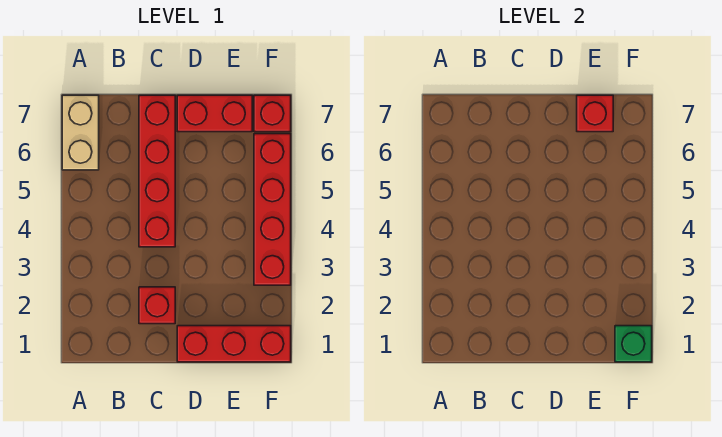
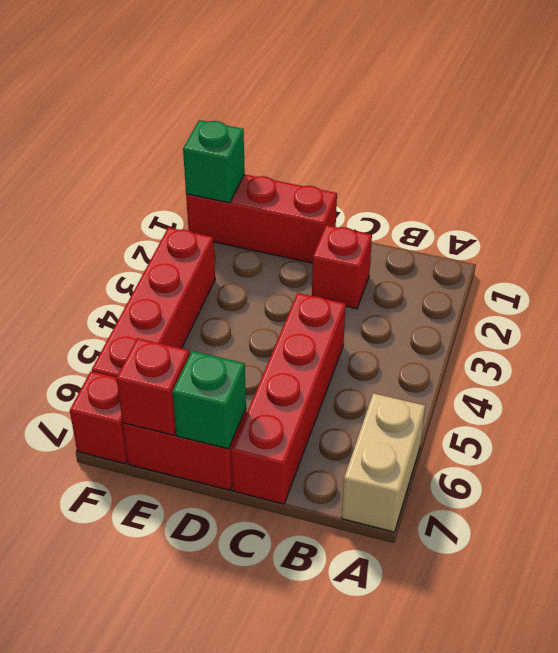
none -> green brick D7 level 2

